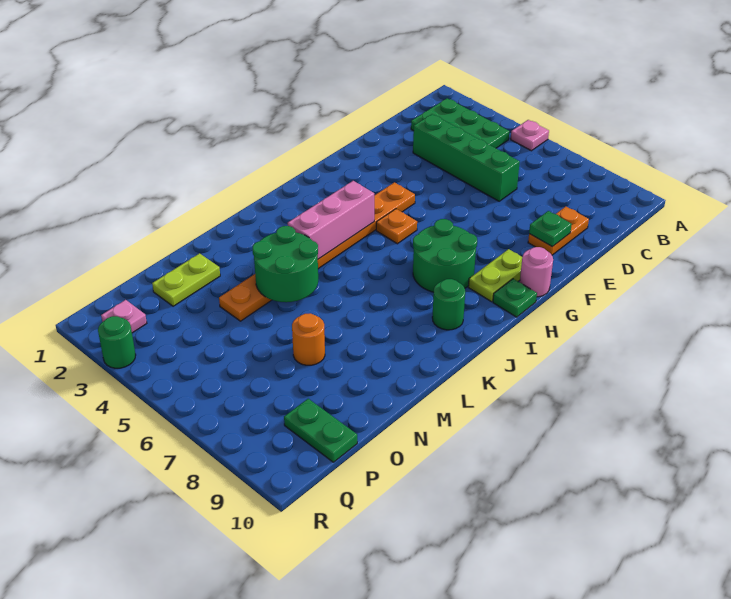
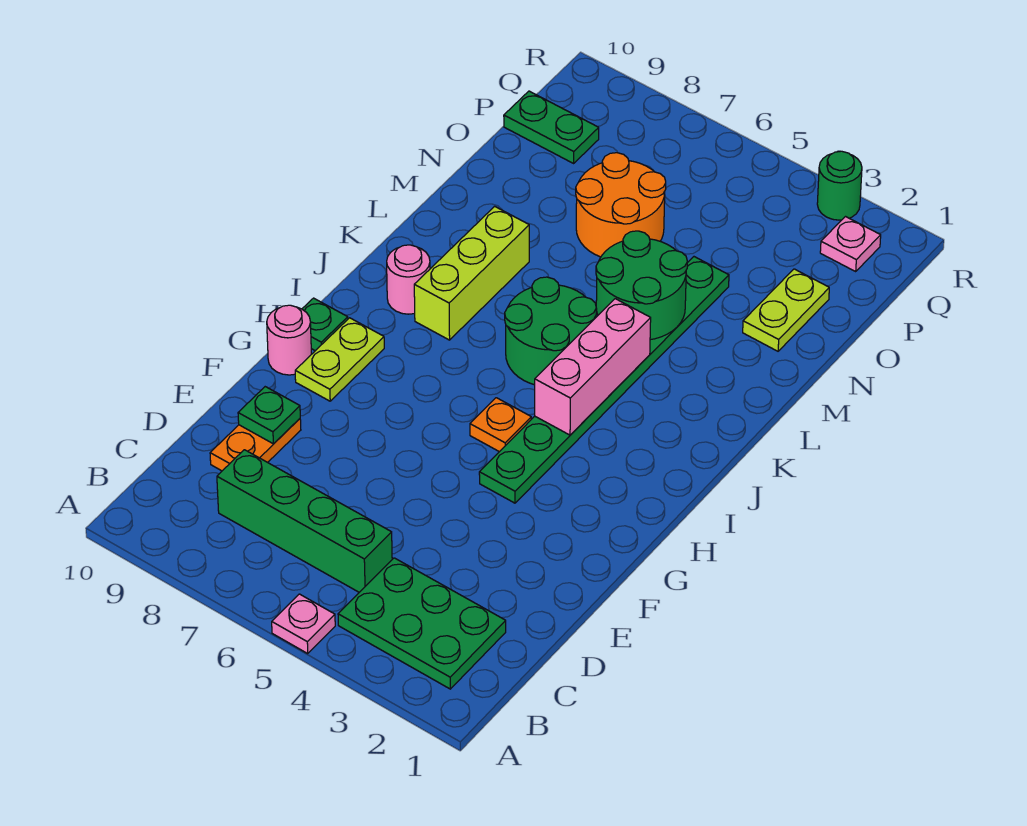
green brick D3:D6 level 1 -> green brick C5:C8 level 1
orange plate G4:N4 level 1 -> green plate G4:N4 level 1
green round brick H7:I8 level 1 -> green round brick J5:K6 level 1
none -> lime brick J8:L8 level 1
green round brick J9 level 1 -> pink round brick J9 level 1
orange round brick N7 level 1 -> orange round brick N6:O7 level 1

